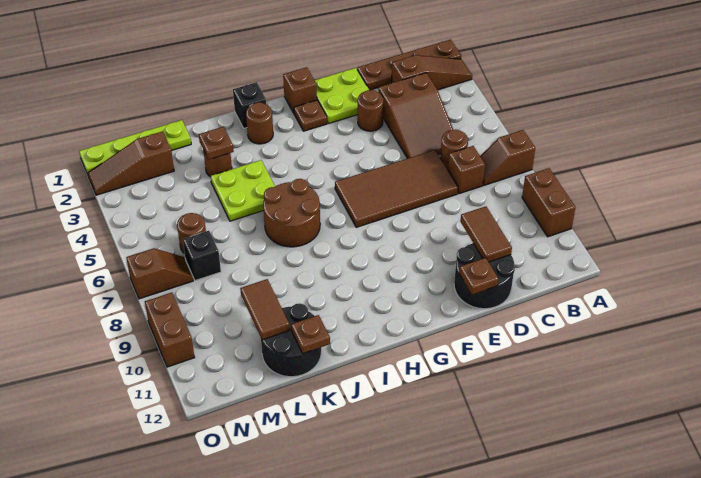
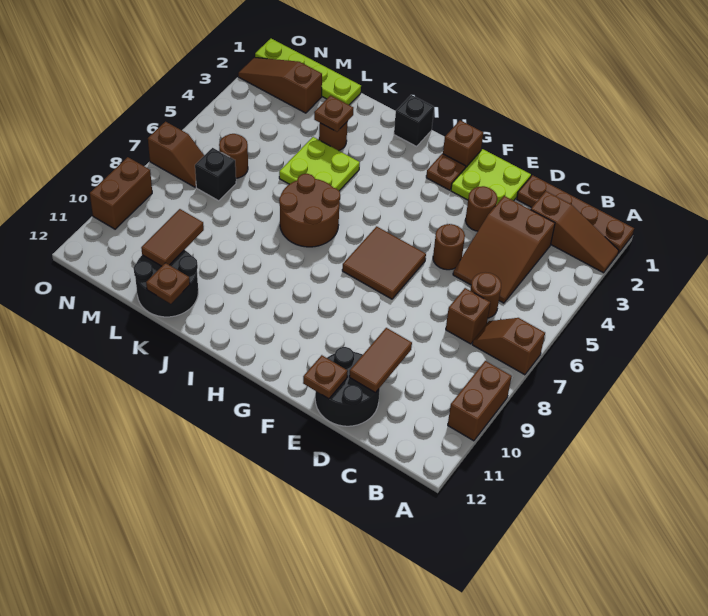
brown tile D6:G7 level 1 -> brown tile F6:G7 level 1
brown round brick I2 level 1 -> brown round brick E5 level 1

